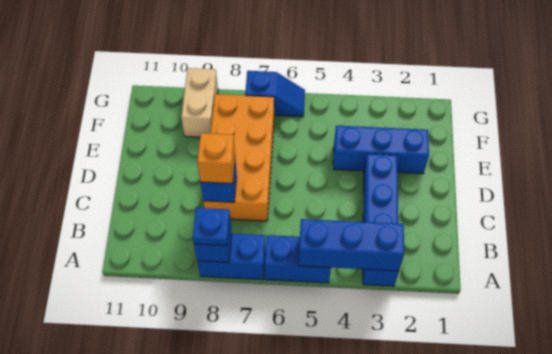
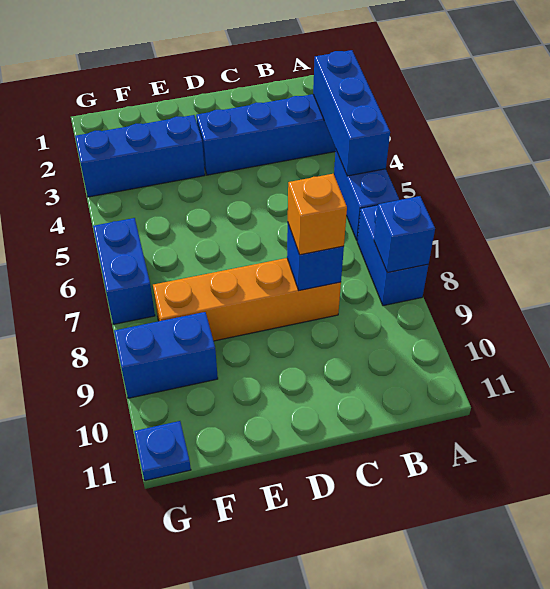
blue plate A8 level 3 -> blue plate G11 level 1
orange brick C7:F8 level 1 -> orange brick C8:F8 level 1
blue brick E2:E4 level 1 -> blue brick E3:G3 level 1
tan brick F9:G9 level 1 -> blue brick F9:G9 level 1
blue slope G6:G7 level 1 top 7 -> blue brick G6:G7 level 1

